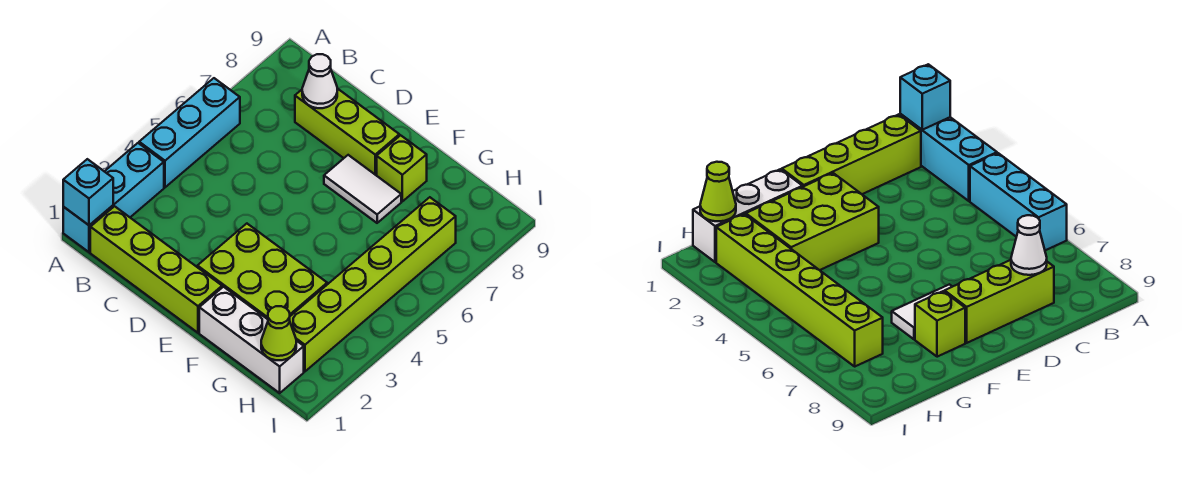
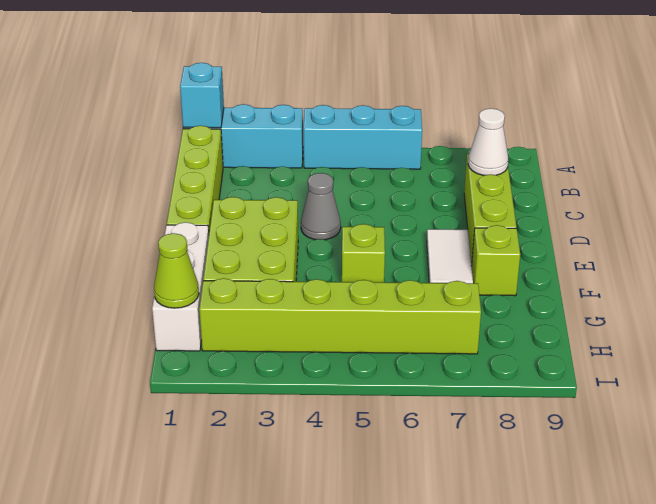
none -> grey cone D4 level 1
none -> lime brick F5 level 1

